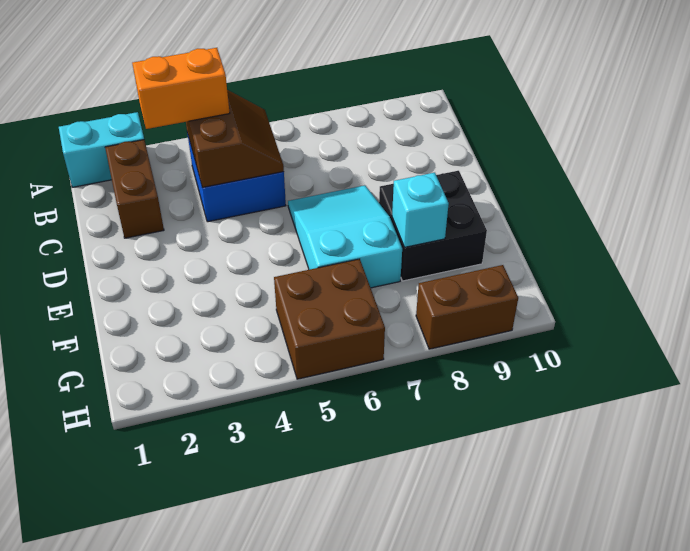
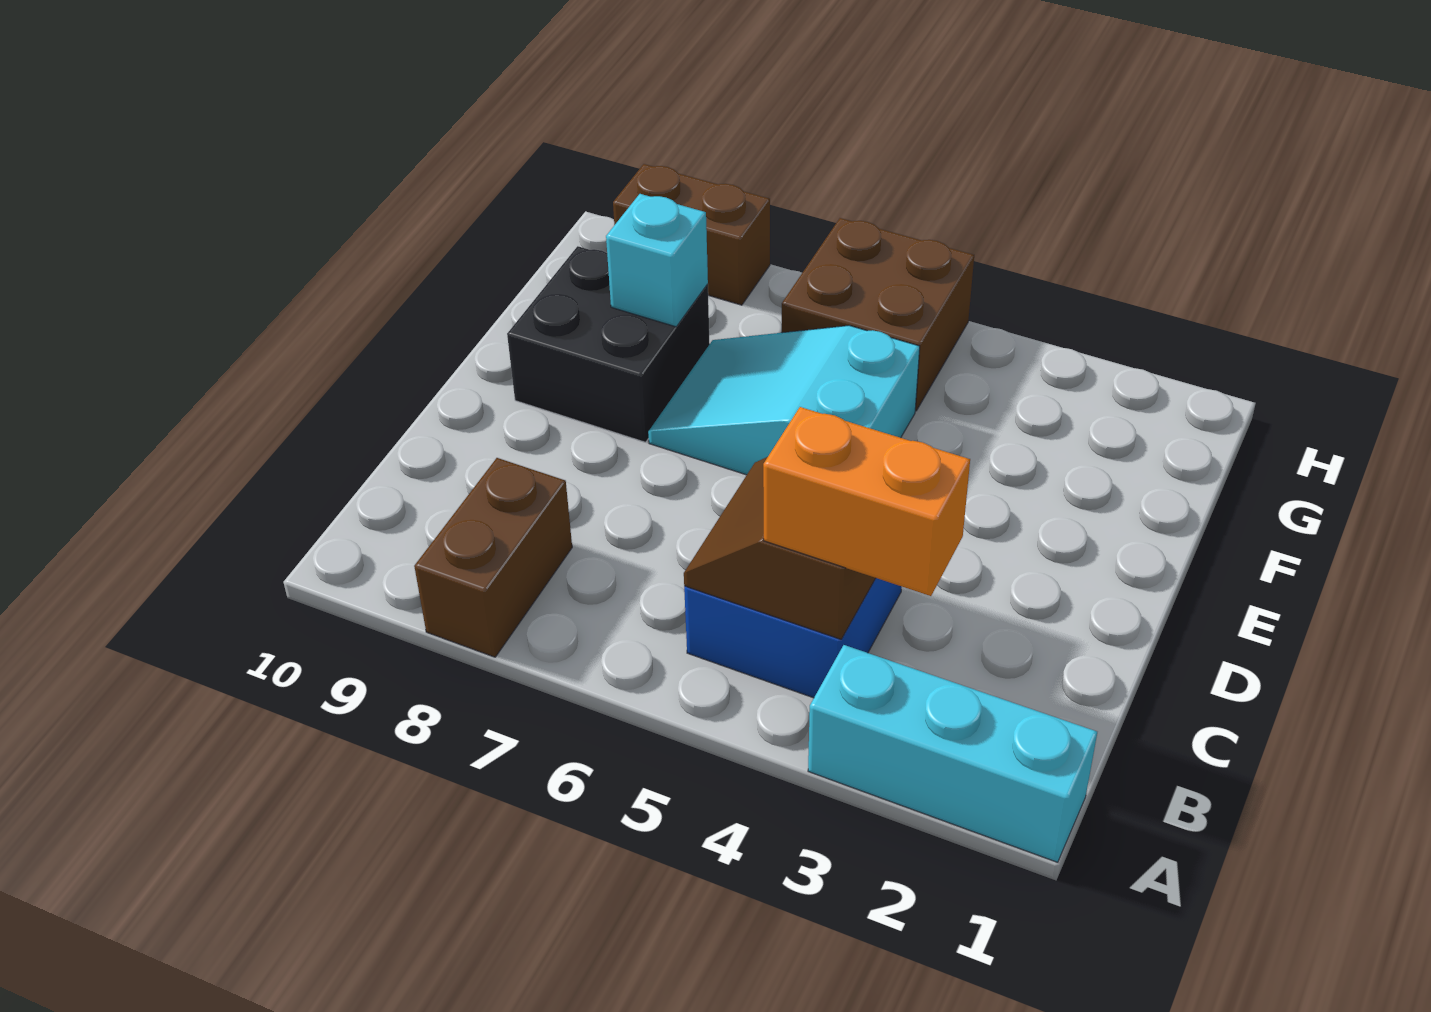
cyan brick A1:A2 level 1 -> cyan brick A1:A3 level 1
brown brick B2:C2 level 1 -> brown brick A8:B8 level 1
cyan slope D6:F7 level 1 top F -> cyan slope E5:F7 level 1 top 5

